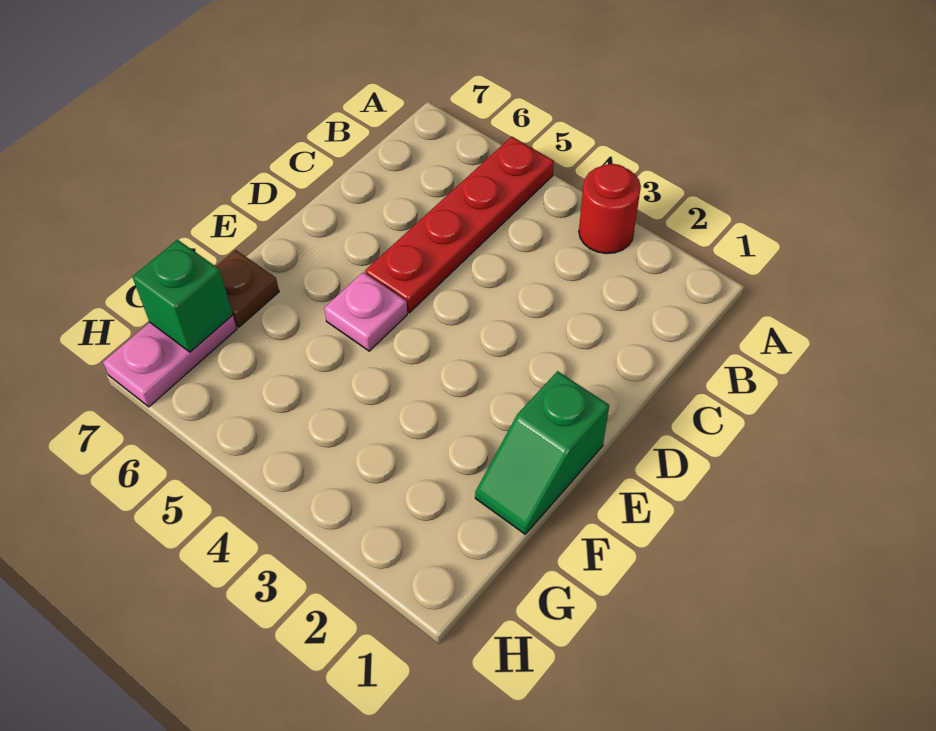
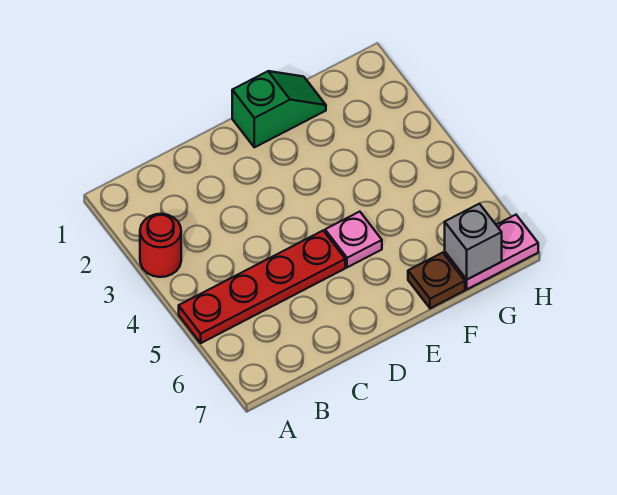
green brick G7 level 2 -> grey brick G7 level 2

